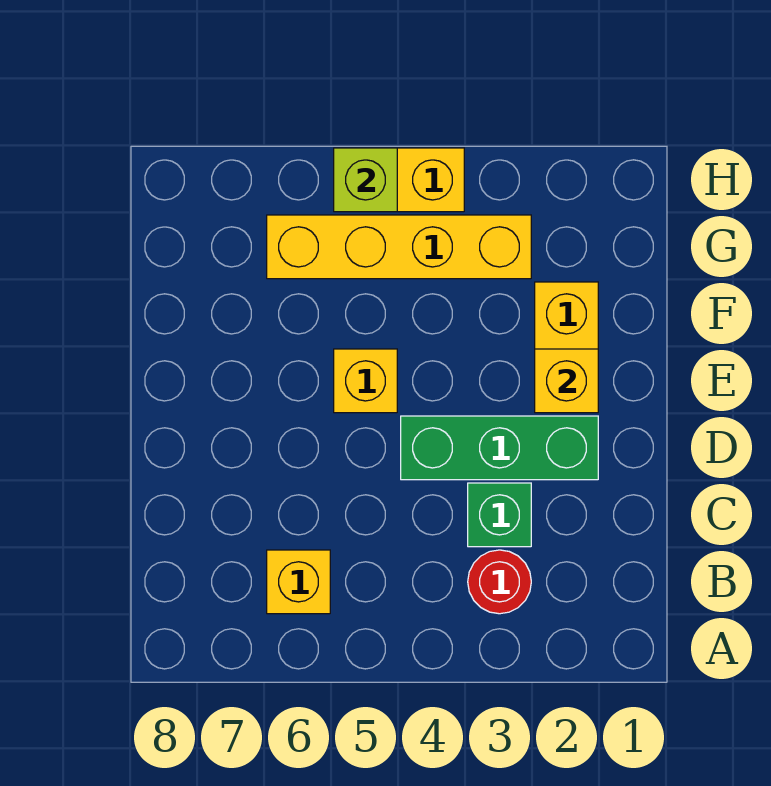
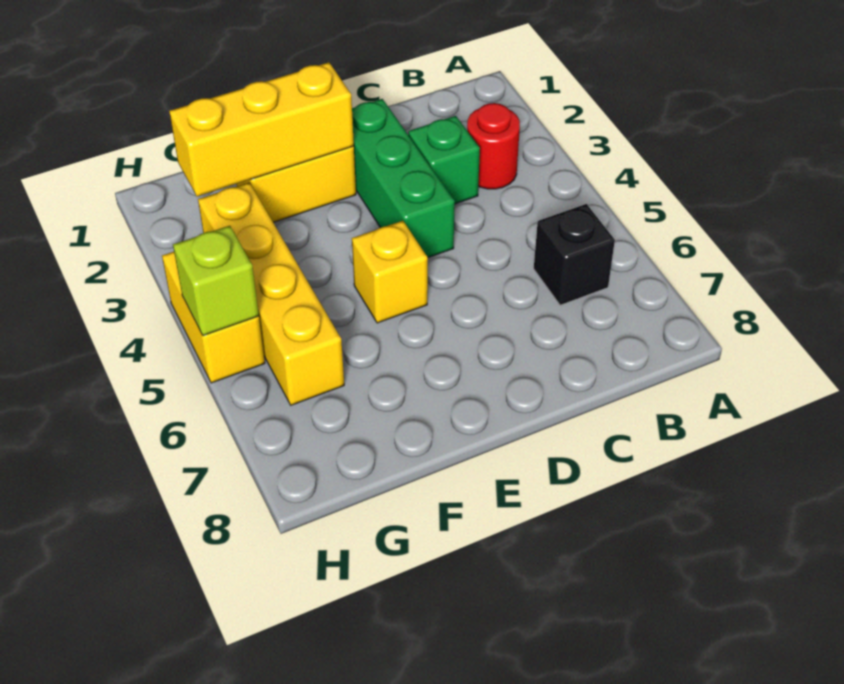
yellow brick B6 level 1 -> black brick B6 level 1
yellow brick E2 level 2 -> yellow brick E2:G2 level 2

